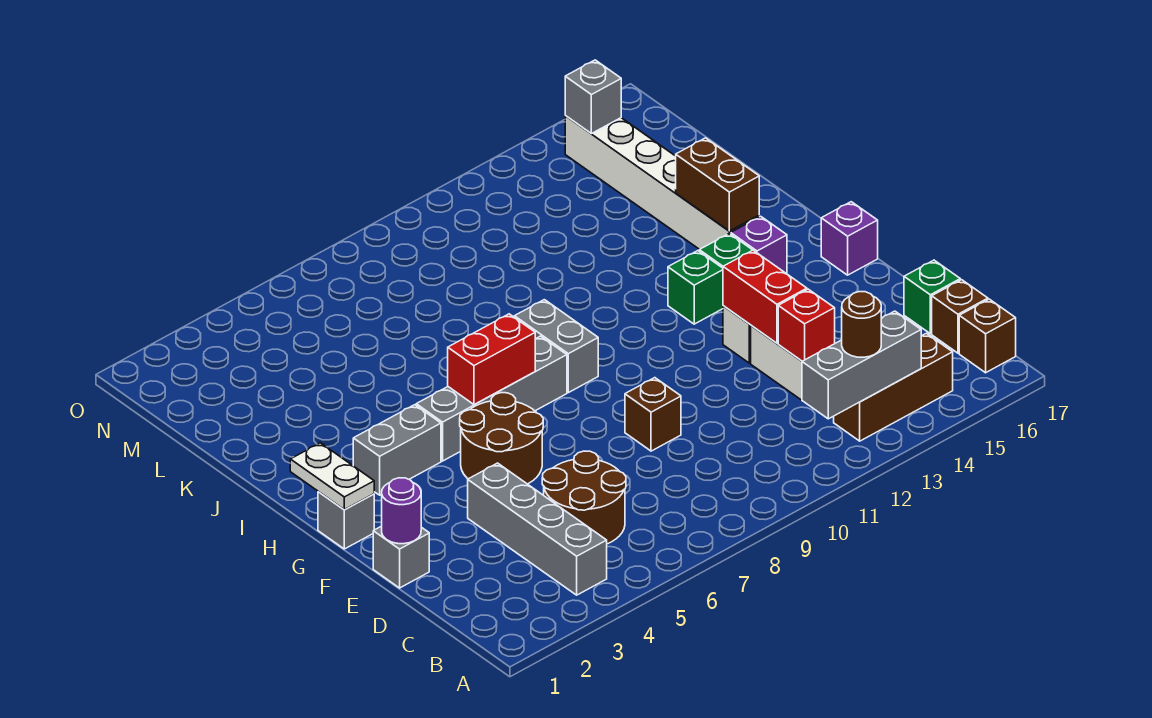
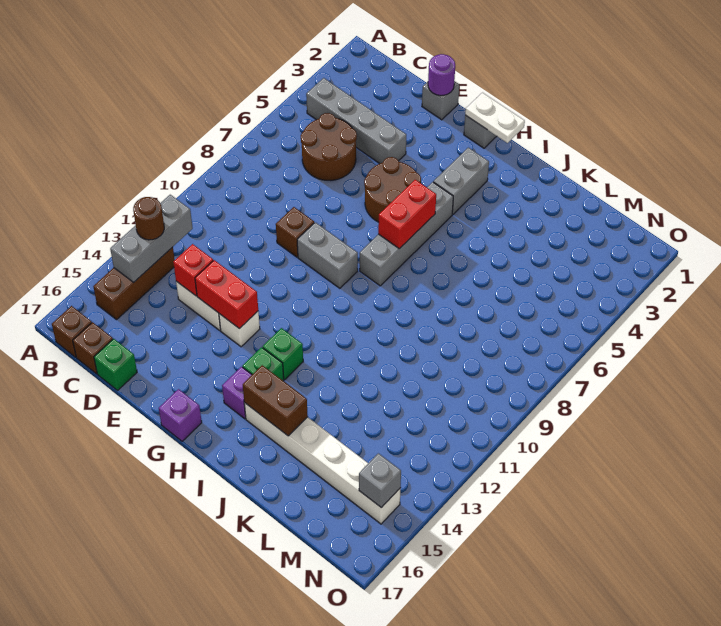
grey brick H9:I9 level 1 -> grey brick F9:G9 level 1

